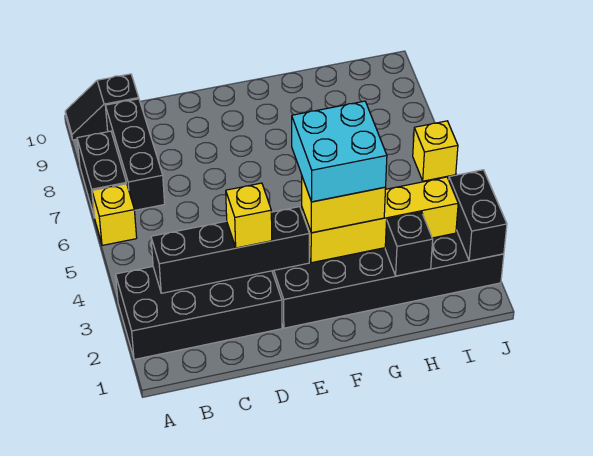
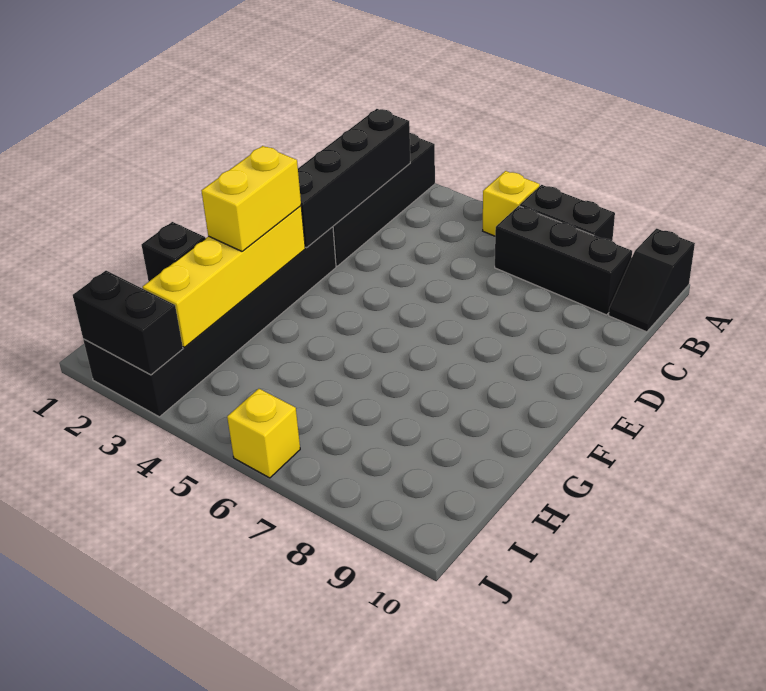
black slope A10:B10 level 1 top B -> black slope A10:B10 level 1 top A
yellow brick D3 level 3 -> none
cyan brick F3:G4 level 4 -> none

